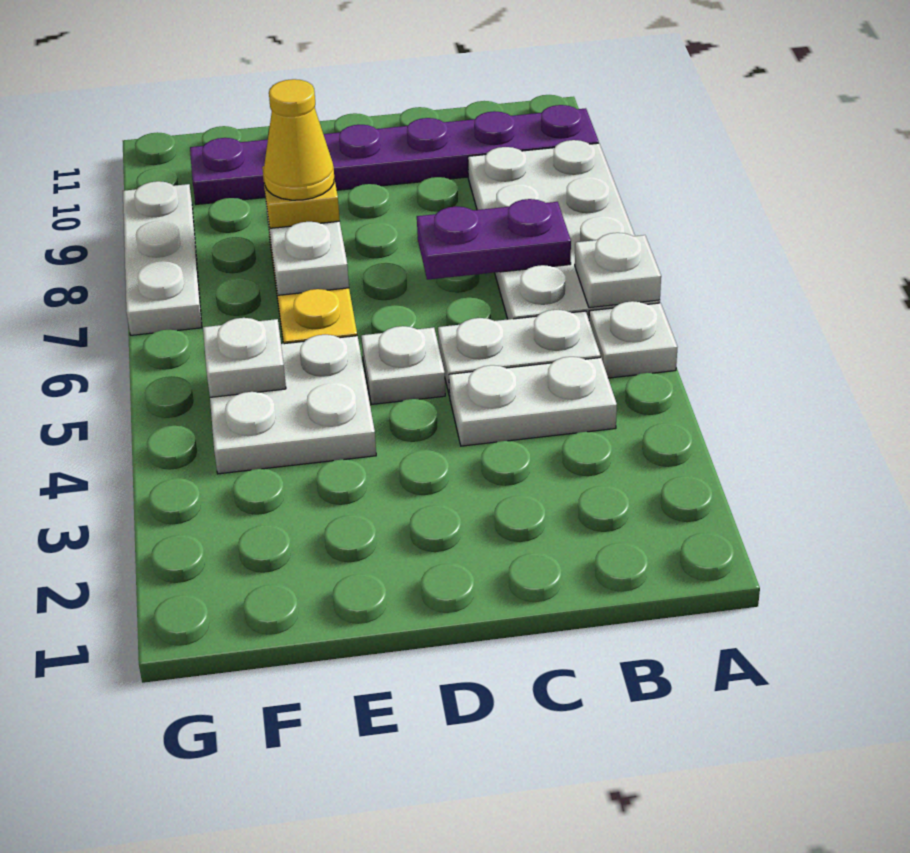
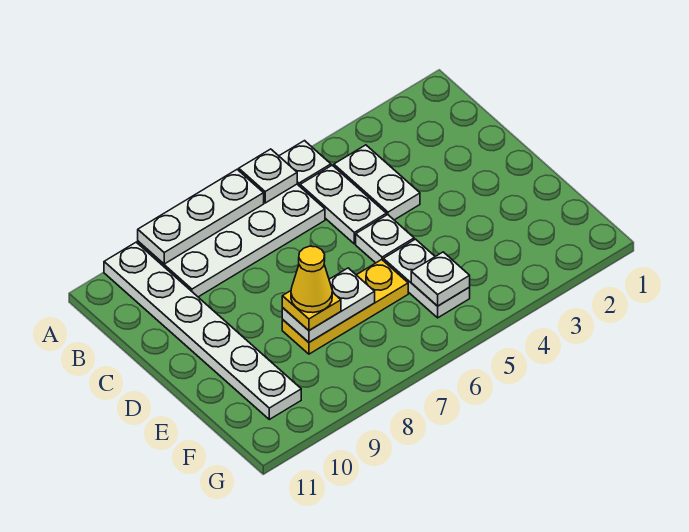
purple plate A10:F10 level 1 -> white plate A10:F10 level 1
purple plate B7:C7 level 2 -> none
white plate E4:F5 level 1 -> white plate E5:F5 level 1
white plate G7:G9 level 1 -> white plate A7:A9 level 2

